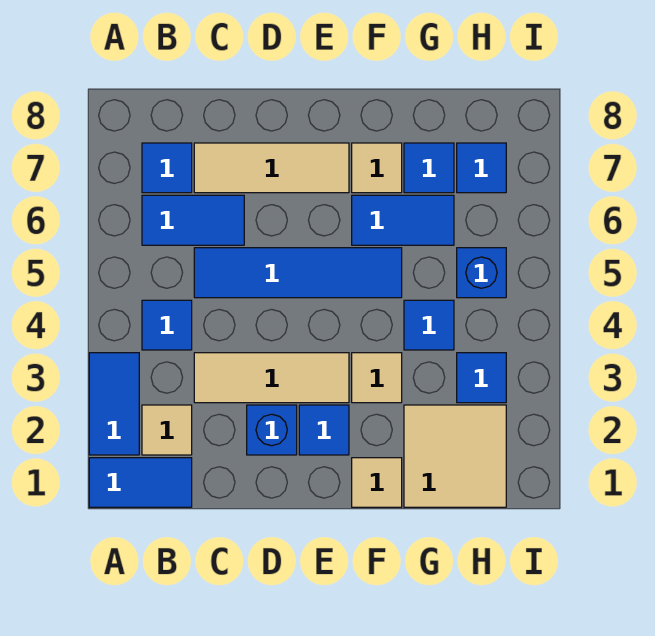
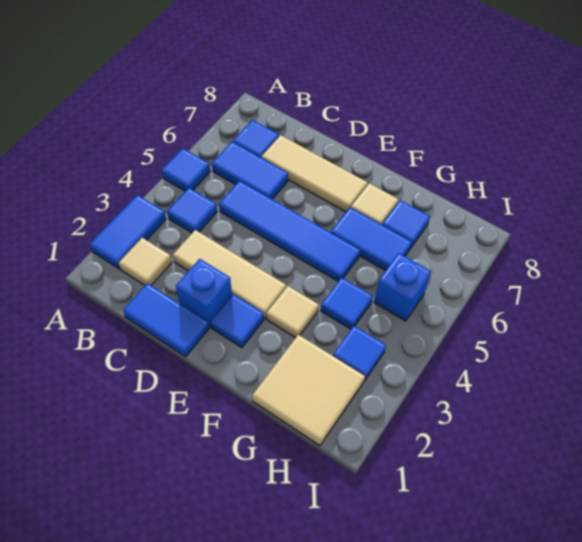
blue tile A1:B1 level 1 -> blue tile C1:D1 level 1
tan tile F1 level 1 -> none
blue tile H7 level 1 -> blue tile A5 level 1

